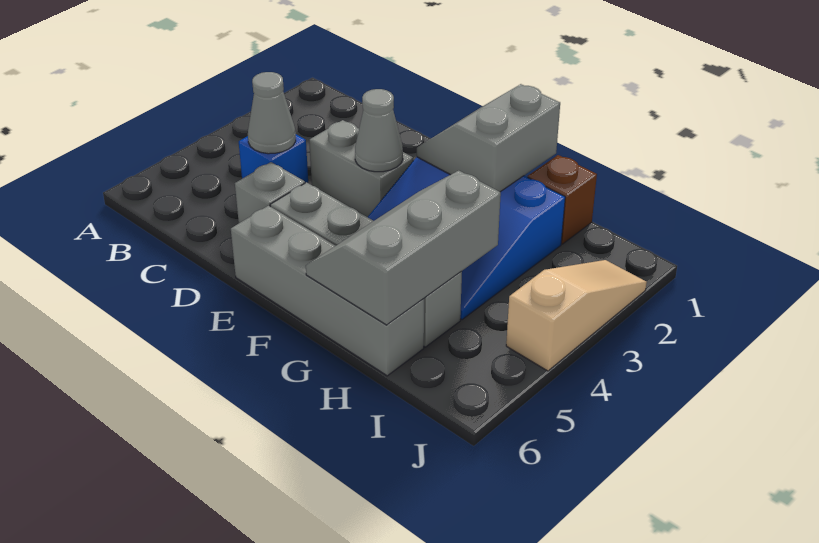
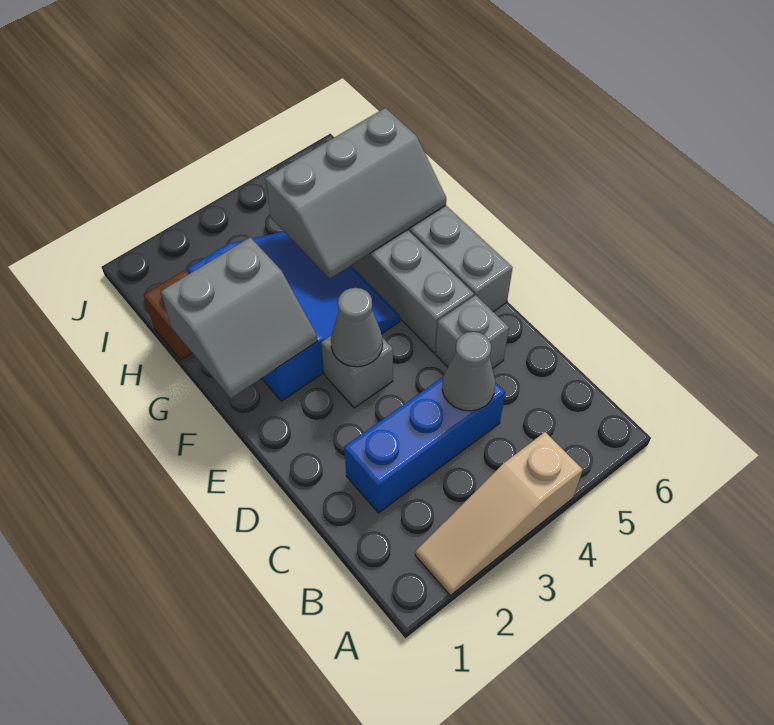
blue brick C4 level 1 -> blue brick C2:C4 level 1
grey brick D3:E3 level 1 -> grey brick E3 level 1
tan slope J2:J4 level 1 top 4 -> tan slope A2:A4 level 1 top 4

